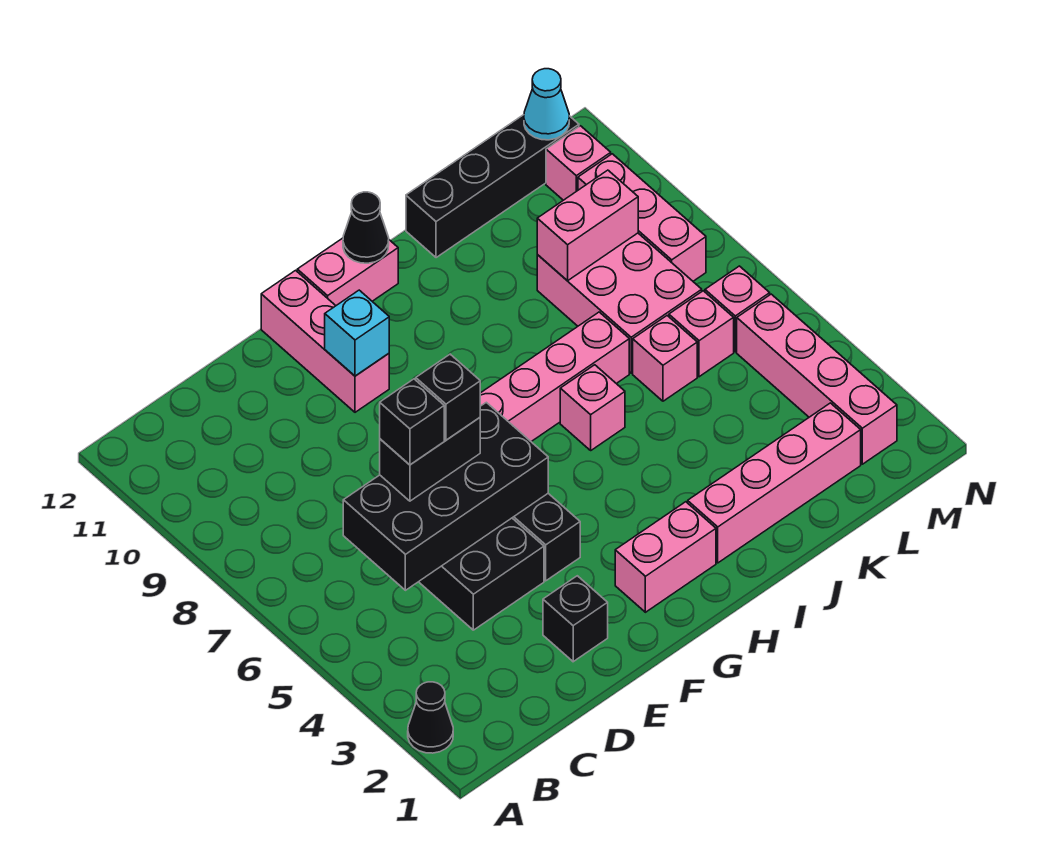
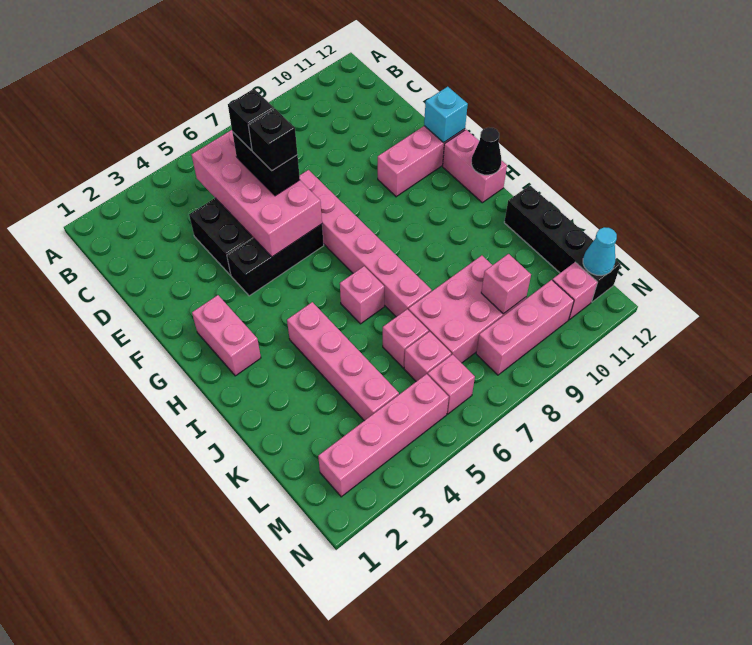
black cone A2 level 1 -> none
black brick C5:F6 level 2 -> pink brick C5:F6 level 2
black brick E2 level 1 -> none
cyan brick F10 level 2 -> cyan brick F12 level 2
pink brick I2:L2 level 1 -> pink brick I4:L4 level 1
pink brick K9:L9 level 2 -> pink brick L9 level 2

